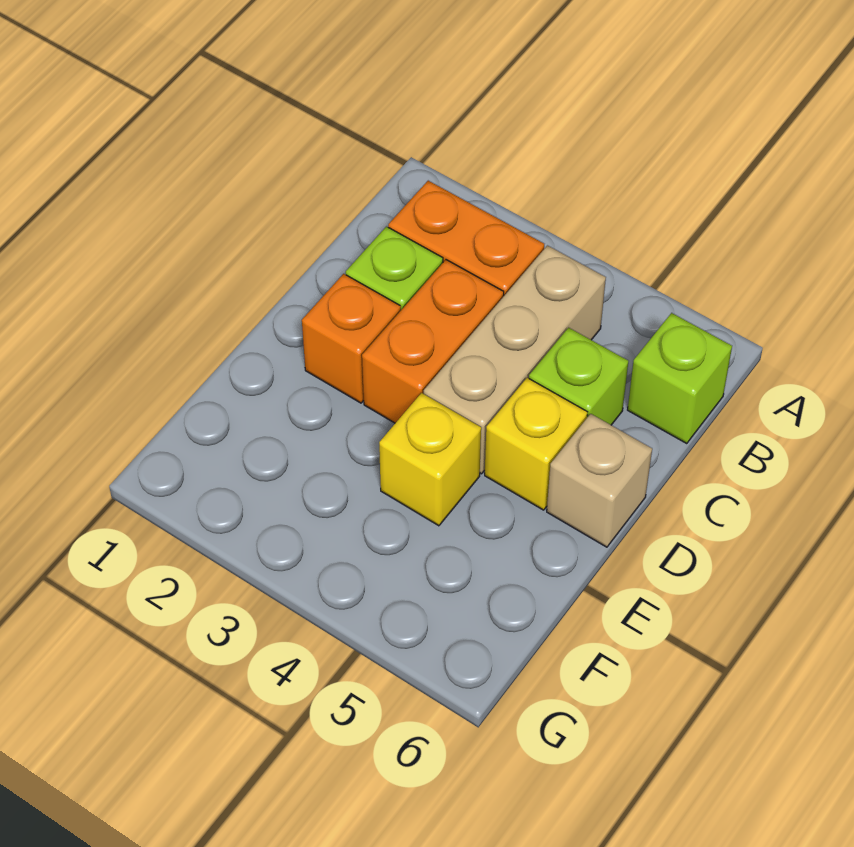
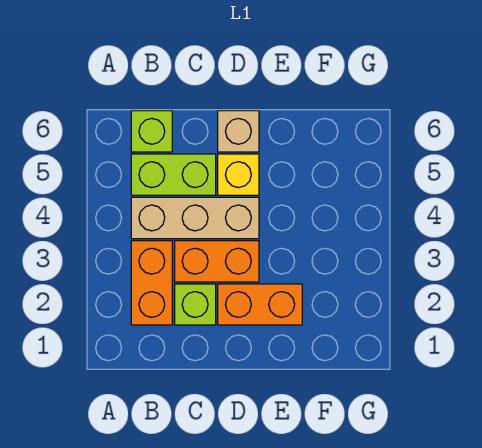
lime brick C5 level 1 -> lime brick B5:C5 level 1
orange brick D2 level 1 -> orange brick D2:E2 level 1
yellow brick E4 level 1 -> none

